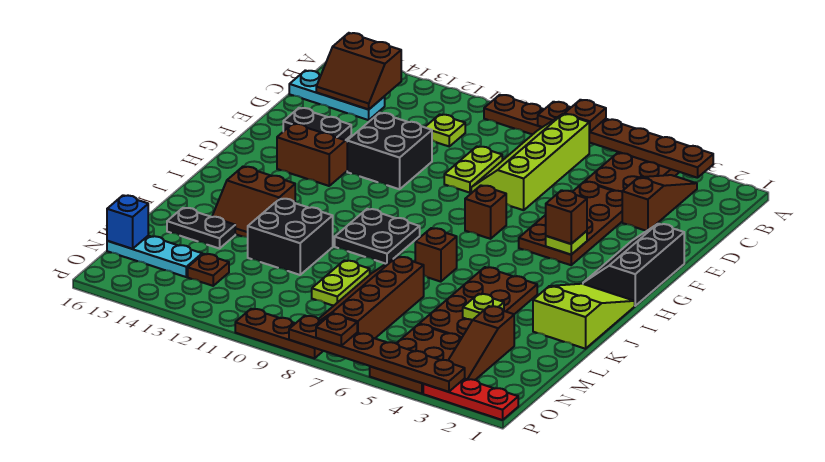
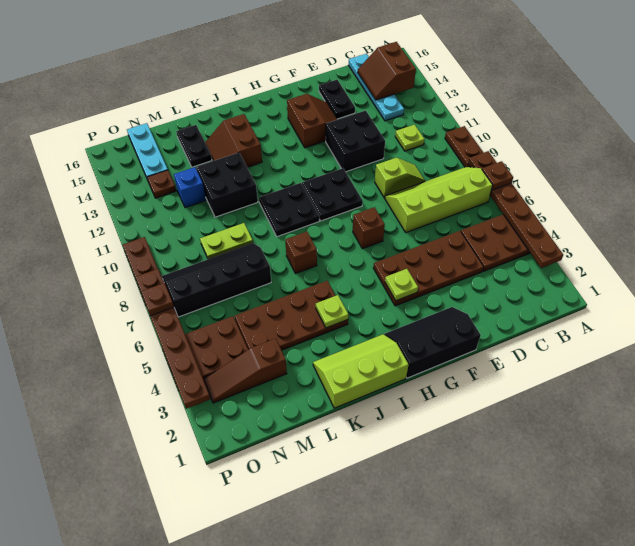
brown slope B3:D3 level 1 top D -> none
cyan plate C14:C16 level 1 -> cyan plate C13:C16 level 1
lime plate D9:E9 level 1 -> lime slope D9:E9 level 1 top E
brown brick G4 level 3 -> none
none -> black plate G9:H10 level 1
lime slope I1:K2 level 1 top K -> lime slope I1:K2 level 1 top 1
lime plate L4 level 2 -> lime plate J4 level 2
brown slope L7:O8 level 1 top 7 -> black slope L7:O8 level 1 top 7
blue brick N16 level 2 -> blue brick M12 level 1
red plate P1:P3 level 1 -> none

